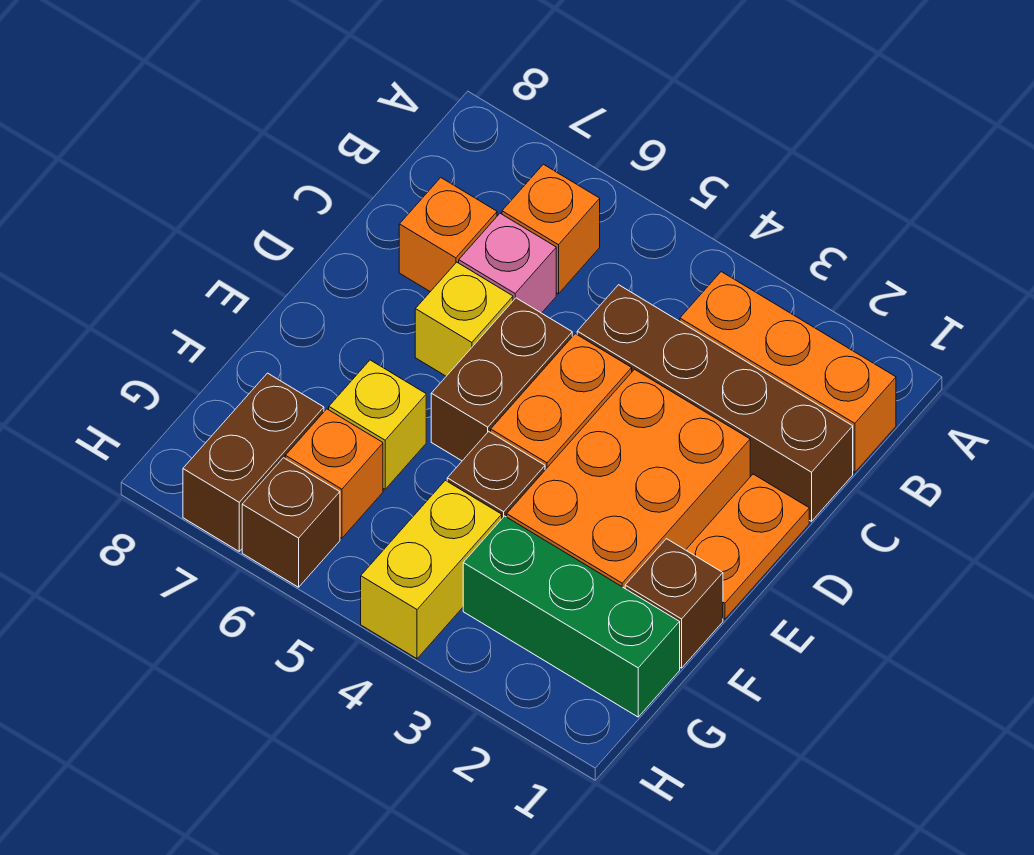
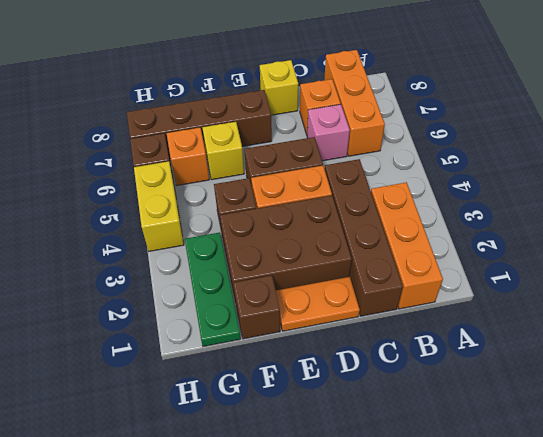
orange brick B6 level 1 -> orange brick B6:B8 level 1
orange brick D2:F3 level 1 -> brown brick D2:F3 level 1
yellow brick D6 level 1 -> yellow brick D8 level 1
green brick G1:G3 level 1 -> green plate G1:G3 level 1
yellow brick G4:H4 level 1 -> yellow brick H4:H5 level 1
brown brick G7:H7 level 1 -> brown brick E7:H7 level 1

